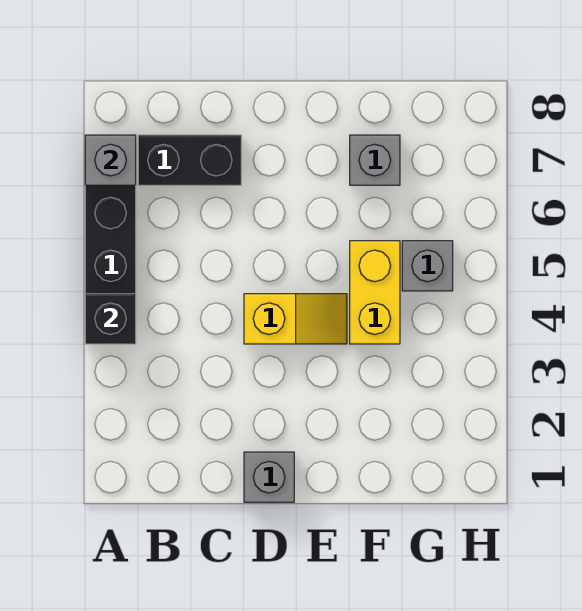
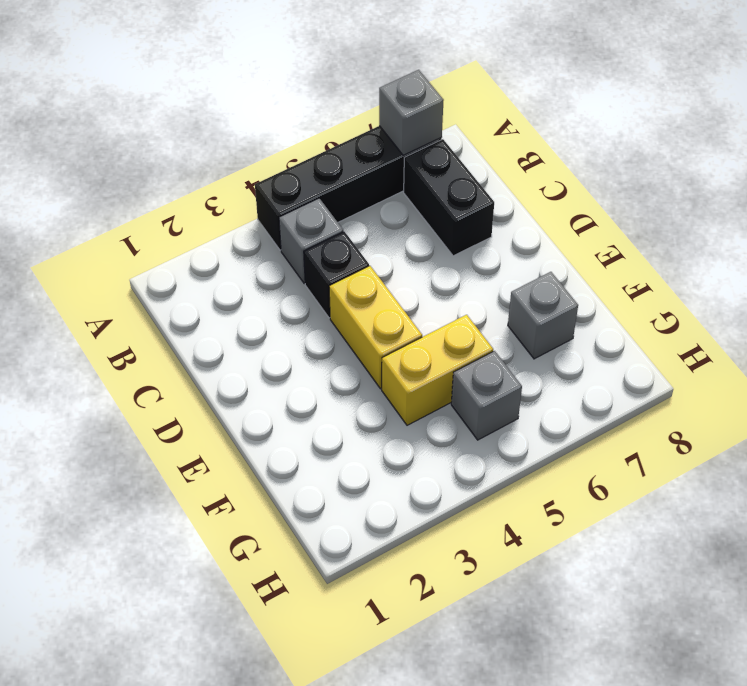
black brick A4 level 2 -> black brick C4 level 1
grey brick D1 level 1 -> grey brick B4 level 1
yellow slope D4:E4 level 1 top D -> yellow brick D4:E4 level 1

